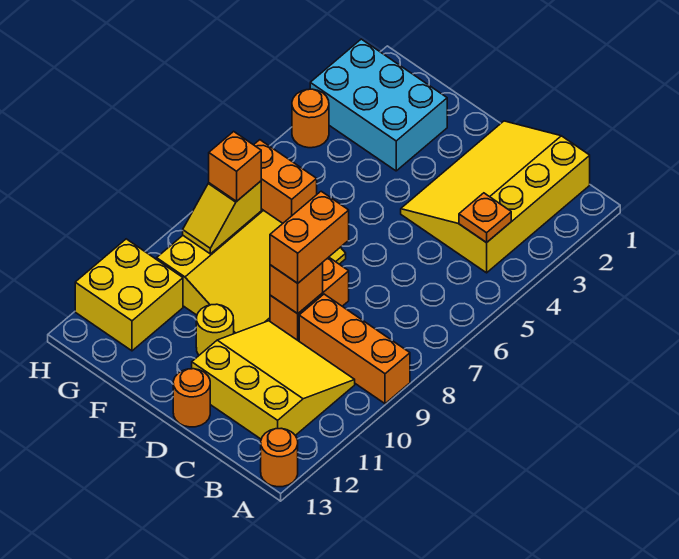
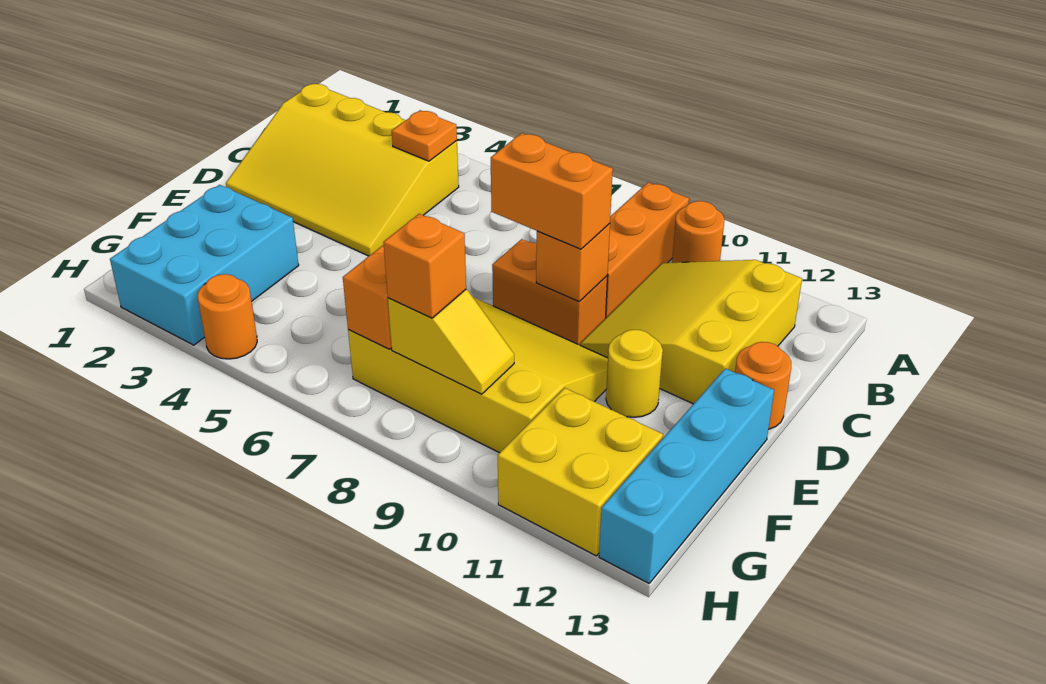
orange round brick A13 level 1 -> orange round brick A10 level 1
none -> cyan brick E13:H13 level 1

